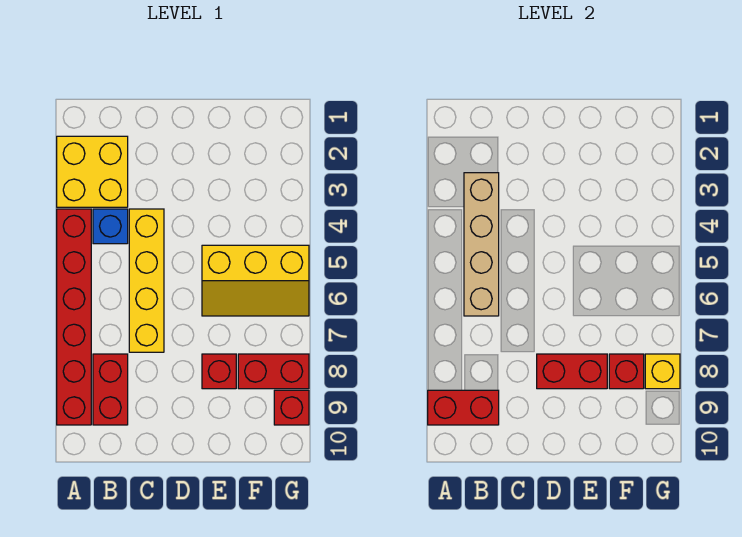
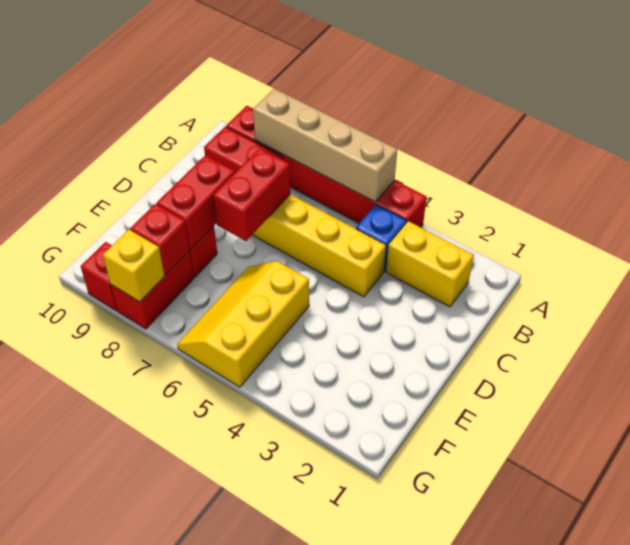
yellow brick A2:B3 level 1 -> yellow brick B2:B3 level 1
red brick A9:B9 level 2 -> red brick C7:D7 level 2
tan brick B3:B6 level 2 -> tan brick A5:A8 level 2

